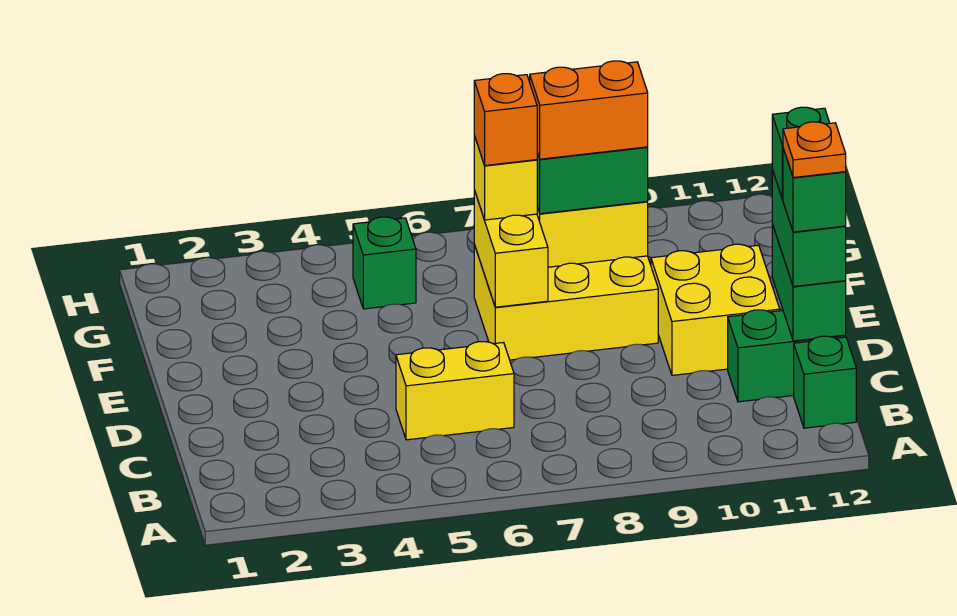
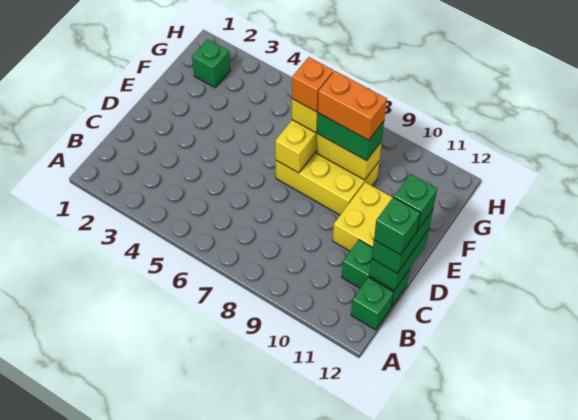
yellow brick C5:C6 level 1 -> none
orange plate C12 level 5 -> none
green brick G5 level 1 -> green brick G2 level 1

